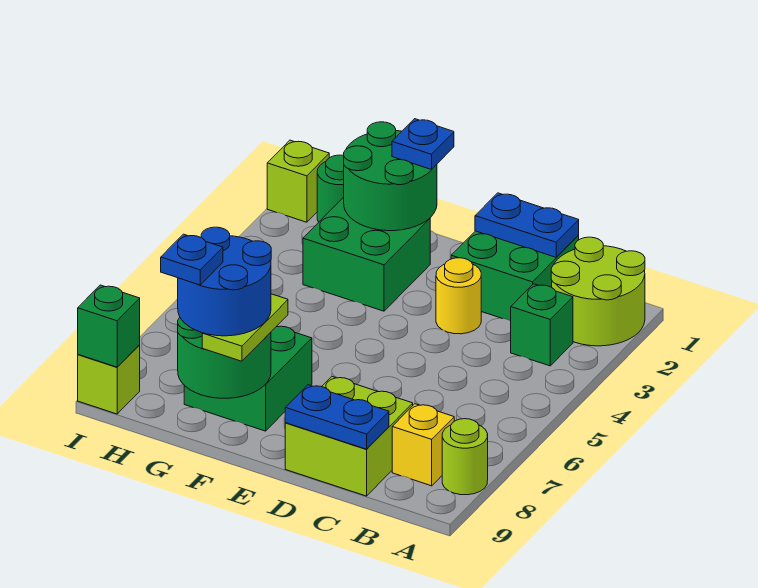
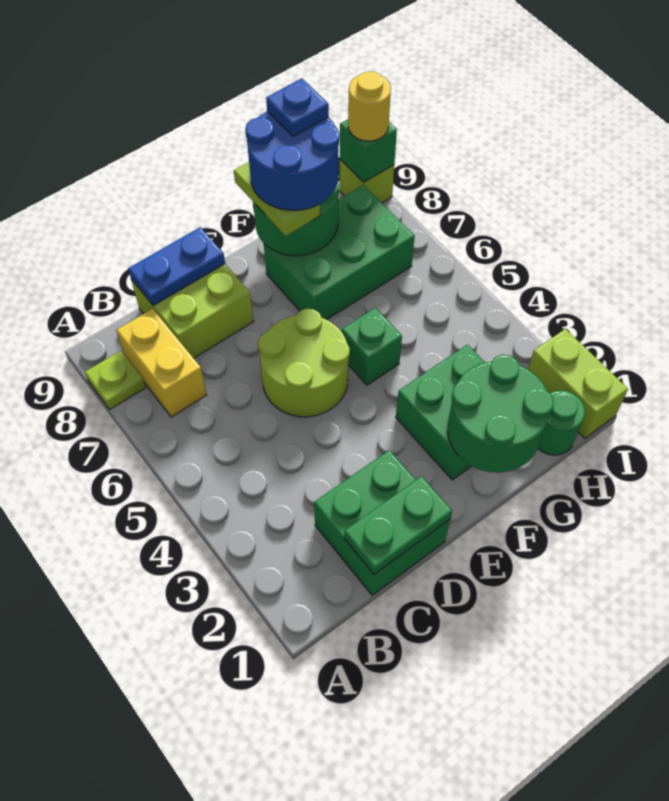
lime round brick A1:B2 level 1 -> lime round brick D5:E6 level 1
lime round brick A8 level 1 -> lime plate A8 level 1
green brick B3 level 1 -> green brick F5 level 1
yellow brick B8 level 1 -> yellow brick B7:B8 level 1
blue plate C1:D1 level 2 -> green plate C1:D1 level 2
yellow round brick D3 level 1 -> yellow round brick I9 level 3
blue plate F1 level 3 -> none
green brick F7:G8 level 1 -> green brick F7:H8 level 1
lime brick I1 level 1 -> lime brick I1:I2 level 1

